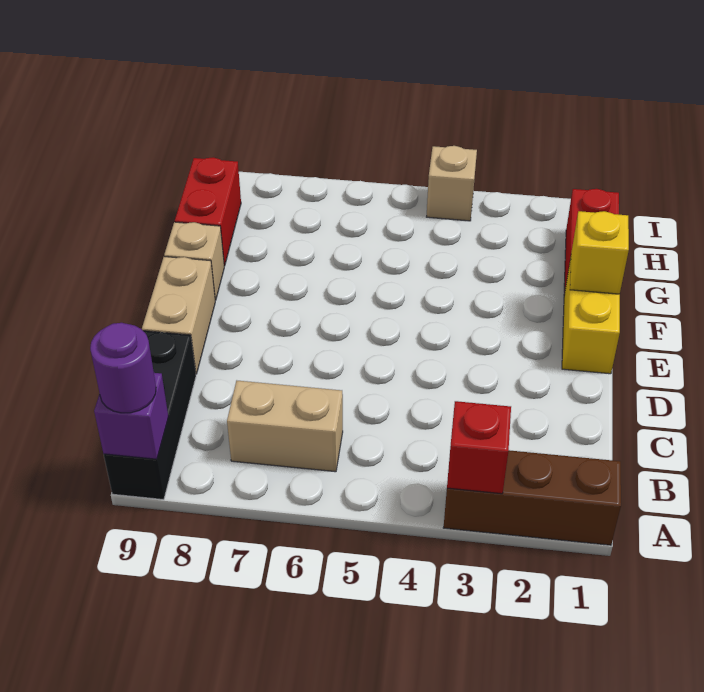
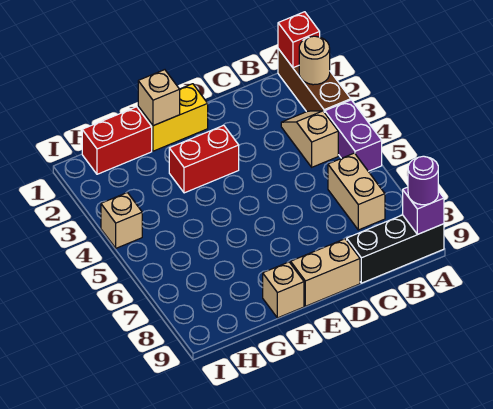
none -> tan round brick A2 level 2
red brick A3 level 2 -> red brick A1 level 2
none -> purple brick A4:A5 level 1
none -> tan slope B3:B4 level 1 top 4
yellow brick F1 level 2 -> tan brick F1 level 2
red brick G9:H9 level 1 -> red brick E3:F3 level 1

